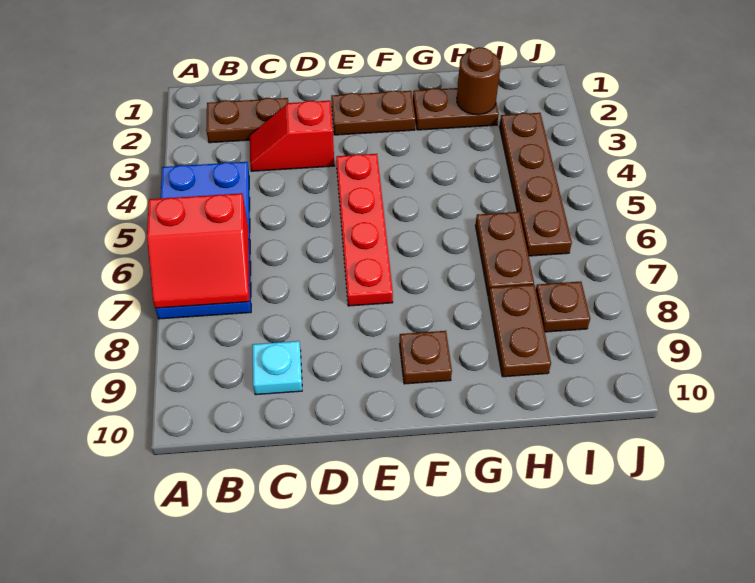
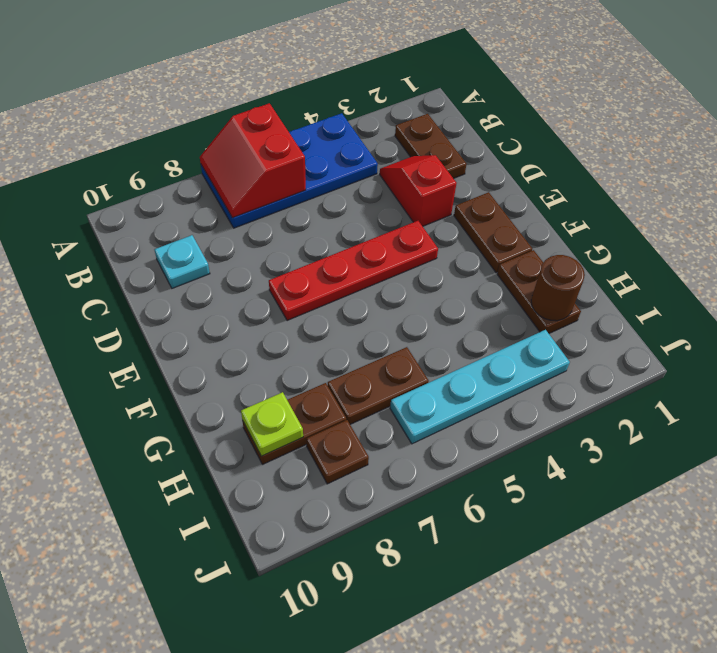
brown plate F9 level 1 -> none
none -> lime plate H9 level 2
brown plate I3:I6 level 1 -> cyan plate I3:I6 level 1

